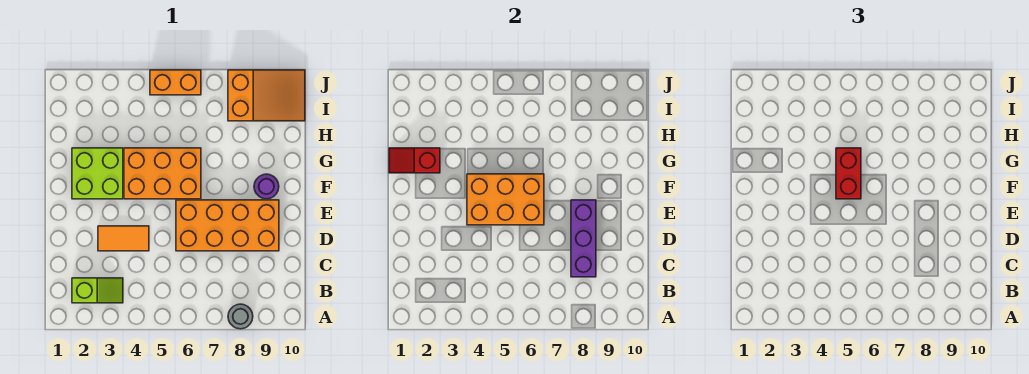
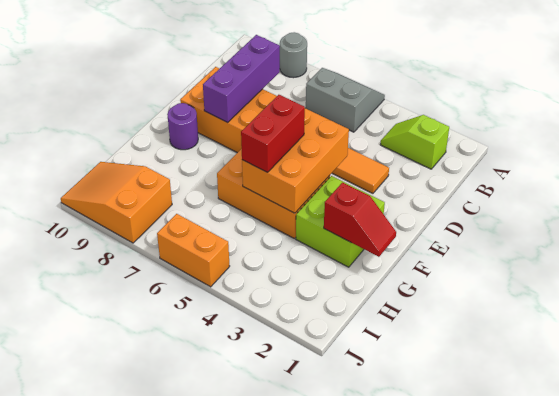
none -> grey slope A5:B6 level 1 top B
orange brick E4:F6 level 2 -> orange brick E4:G5 level 2

